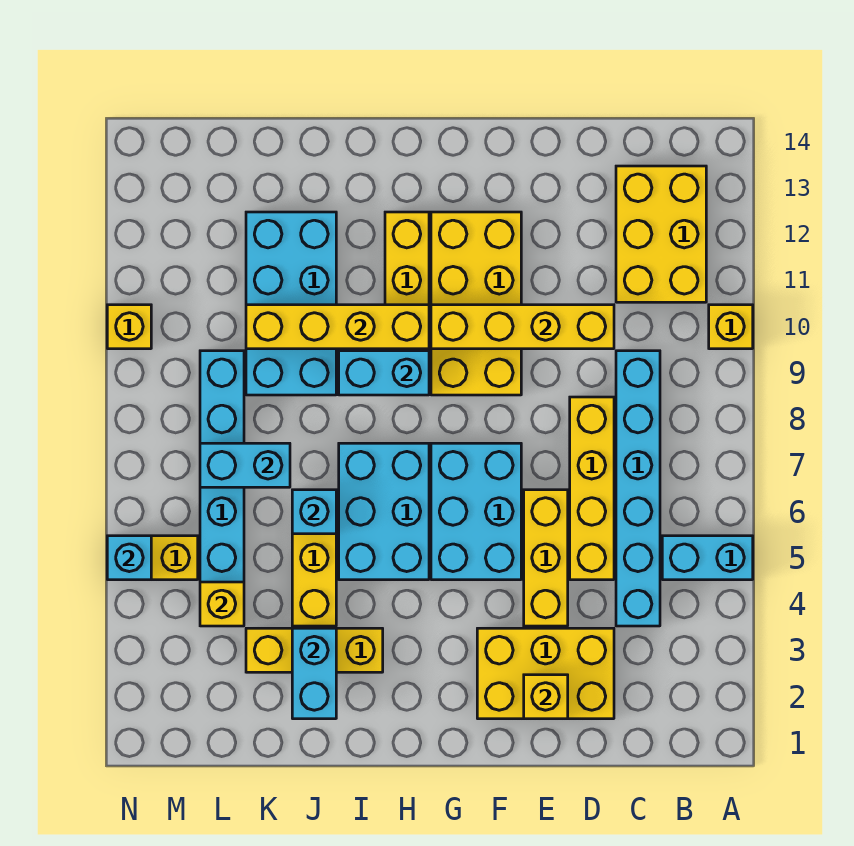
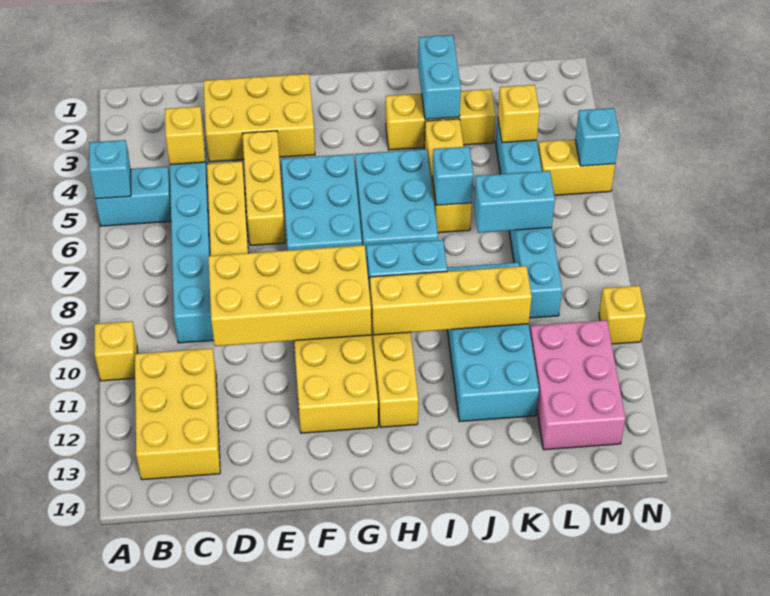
none -> cyan brick A5 level 2
yellow brick D10:G10 level 2 -> yellow brick D9:G10 level 2
yellow brick E2 level 2 -> yellow brick C4 level 2
none -> pink brick L11:M13 level 1

